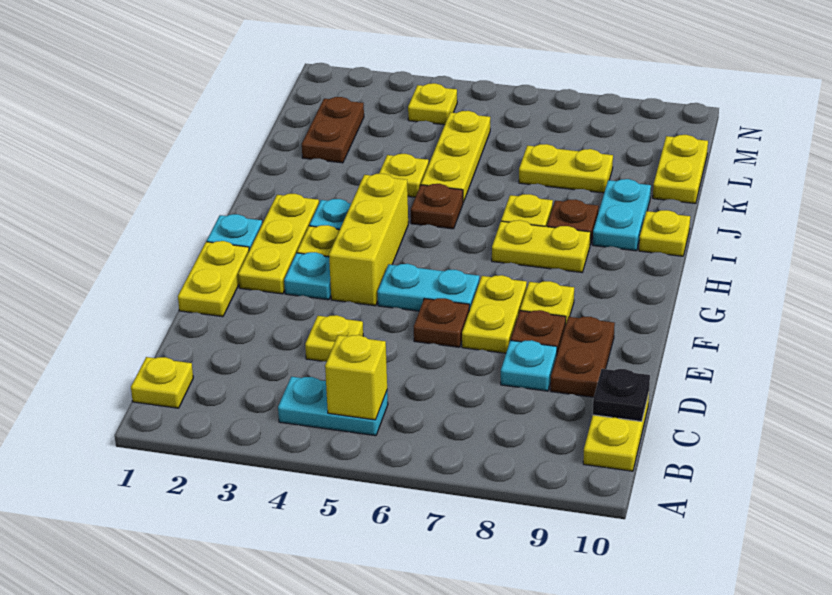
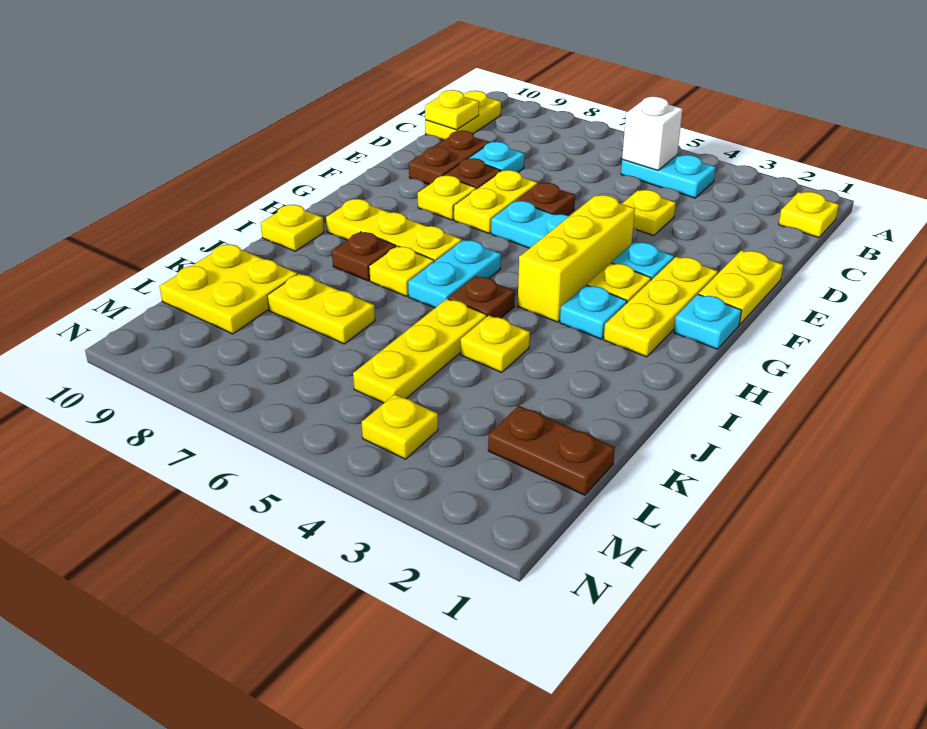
yellow brick B5 level 2 -> white brick B5 level 2
black plate C10 level 2 -> yellow plate C10 level 2
yellow plate H7:H8 level 1 -> yellow plate H7:H9 level 1
cyan plate I9:J9 level 1 -> cyan plate H6:I6 level 1
brown plate K2:L2 level 1 -> brown plate L1:L2 level 1
yellow plate K10:L10 level 1 -> yellow plate K9:L10 level 1

